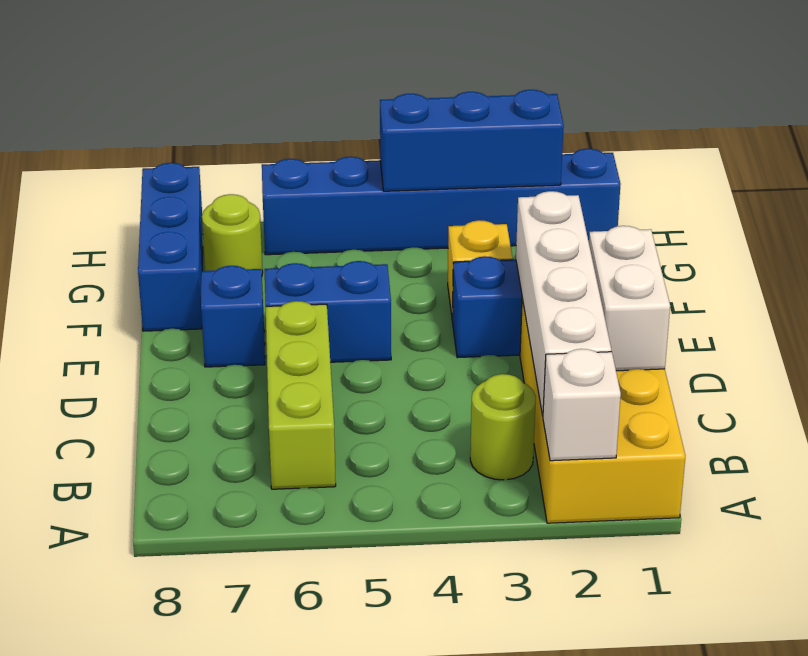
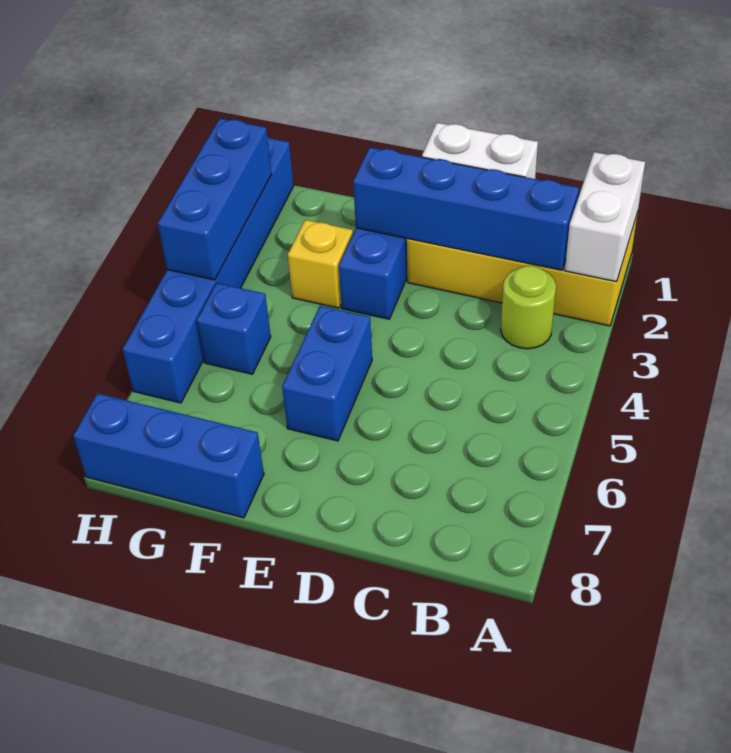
white brick A2 level 2 -> white brick A1:A2 level 2
white brick B2:E2 level 2 -> blue brick B2:E2 level 2
lime brick B6:D6 level 1 -> none
blue brick E7 level 1 -> blue brick G5 level 1
lime round brick G7 level 1 -> none

